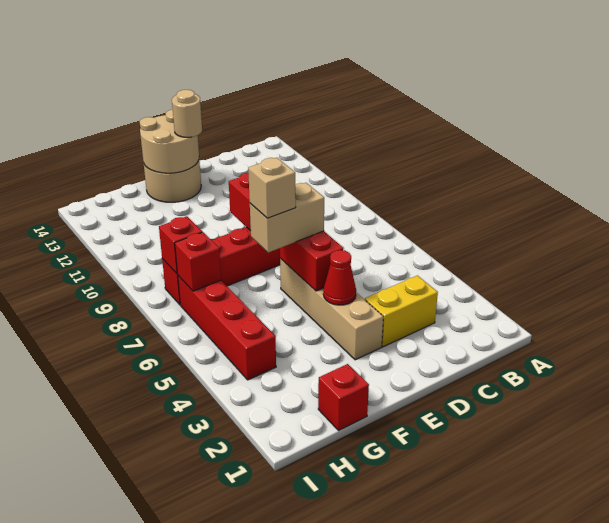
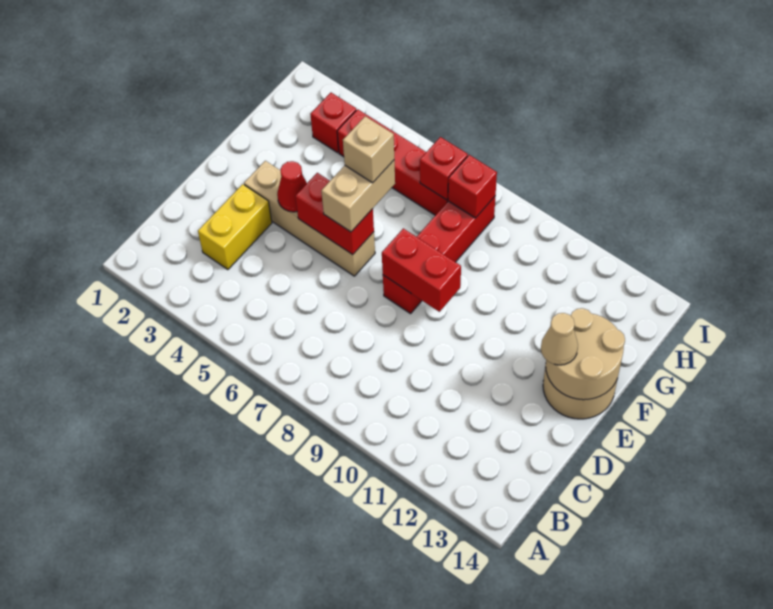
tan round brick E13 level 3 -> tan cone E13 level 3
red brick G1 level 1 -> red brick H3 level 1

